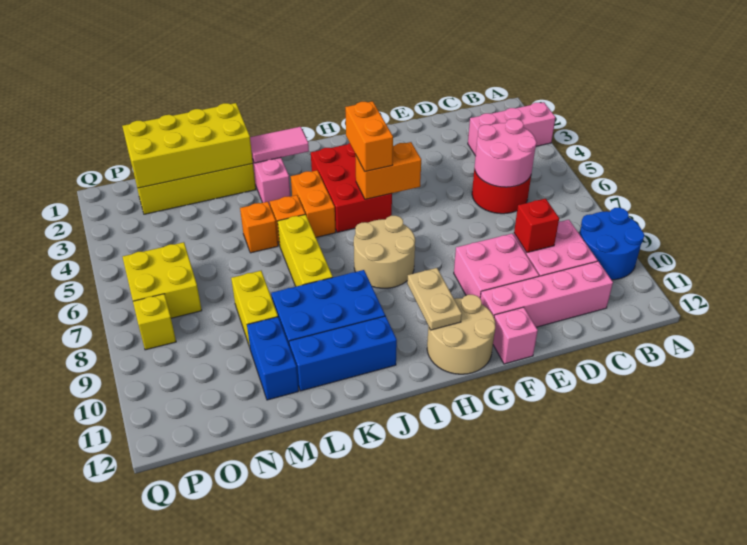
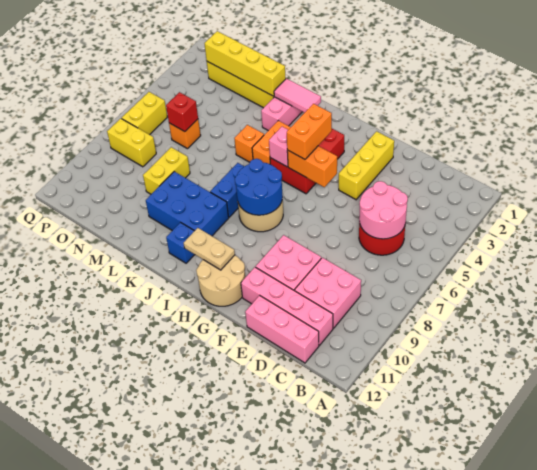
pink brick A3:C3 level 1 -> pink brick C12:E12 level 1
blue round brick A9:B10 level 1 -> blue round brick H7:I8 level 2
red brick D9 level 2 -> red brick N6 level 2
pink brick F12 level 1 -> pink brick I5 level 2
tan plate H10:H11 level 2 -> tan plate H11:I11 level 2
blue brick J11:L11 level 1 -> blue brick J11 level 1
yellow brick K6:K8 level 1 -> yellow brick F2:F4 level 1
yellow brick L1:O2 level 2 -> yellow brick L2:O2 level 2
orange brick L5 level 1 -> orange brick N6 level 1
blue brick M10:M11 level 1 -> blue brick J7:J8 level 1
yellow brick O6:P7 level 1 -> yellow brick P6:P7 level 1
yellow brick P8 level 1 -> yellow brick O8:P8 level 1

